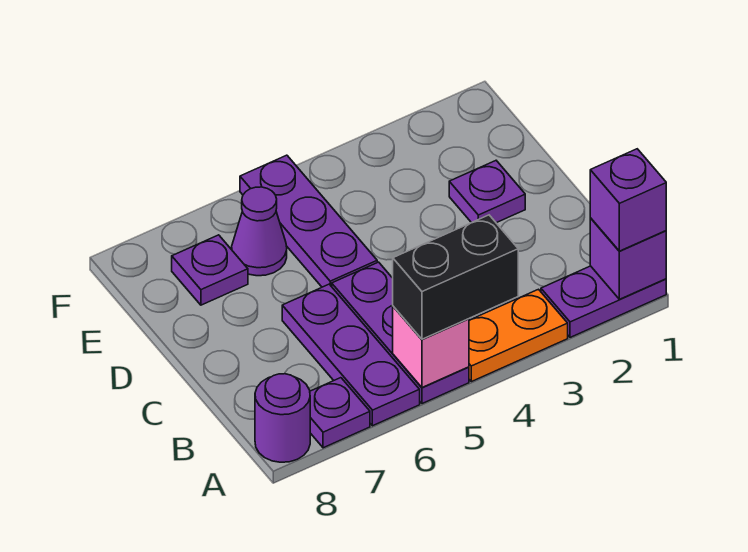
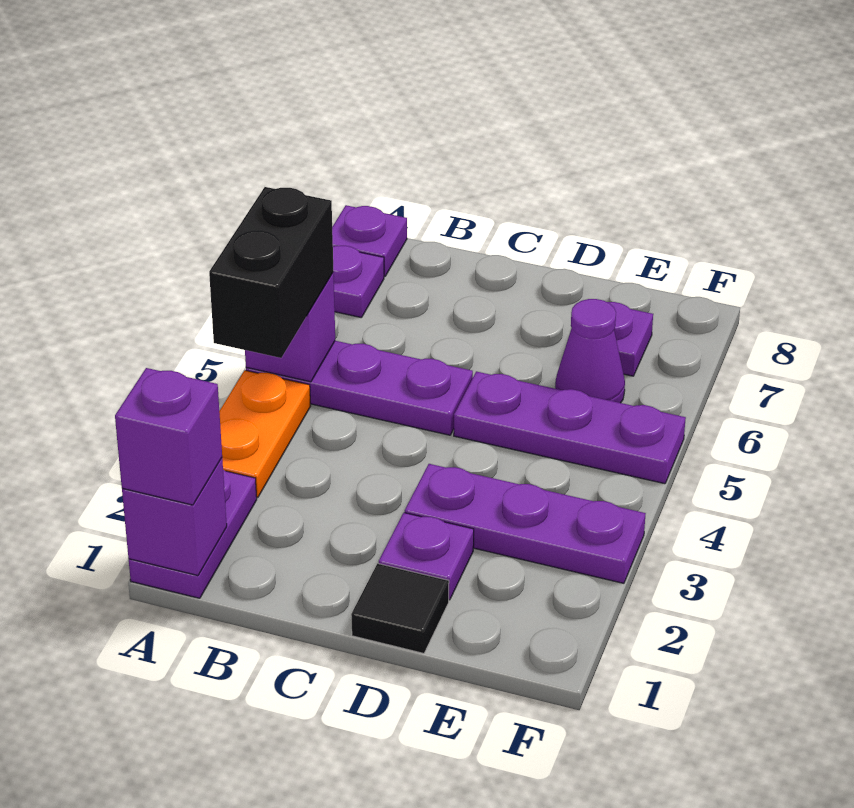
pink brick A5 level 2 -> purple brick A5 level 2
purple plate A6:C6 level 1 -> purple plate D3:F3 level 1
purple round brick A8 level 1 -> purple plate A8 level 1
none -> black tile D1 level 1

